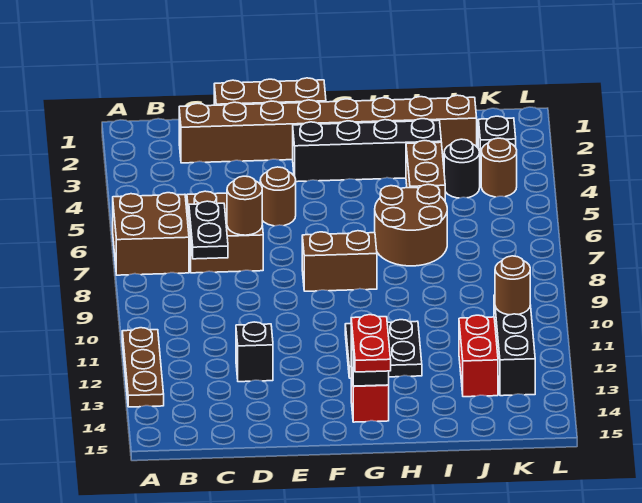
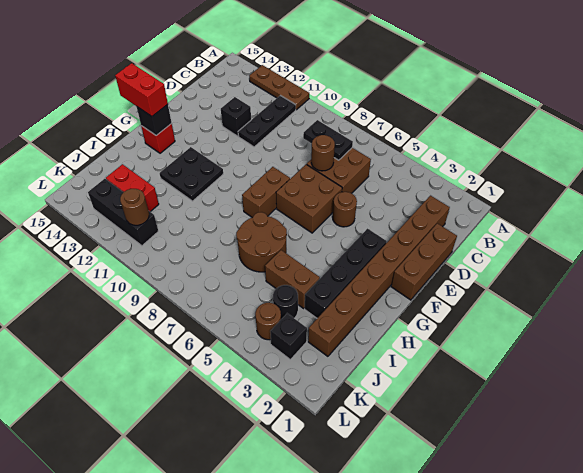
brown brick A6:B7 level 1 -> brown brick E6:F7 level 1
none -> black plate B11:D11 level 1
red plate G14:G15 level 3 -> red brick G14:G15 level 3

